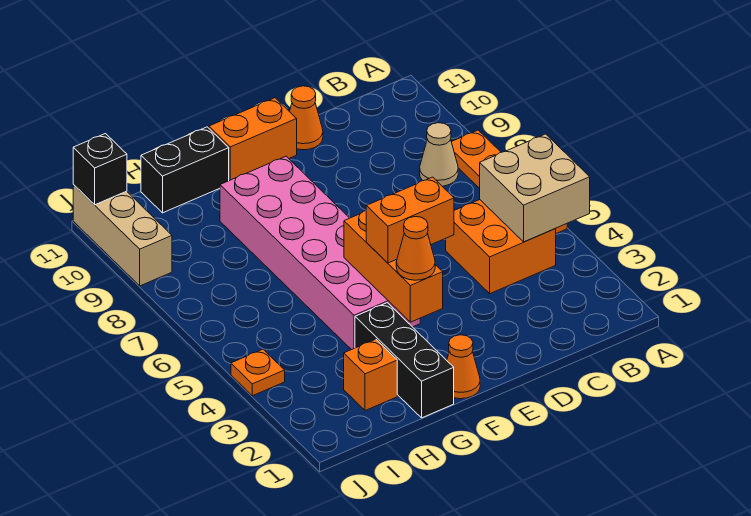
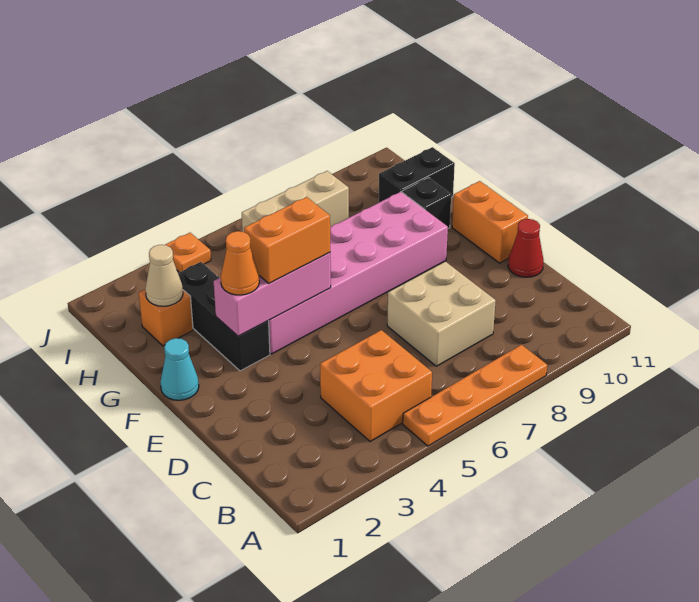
tan brick A4:B5 level 2 -> tan brick C7:D8 level 1
tan cone B8 level 1 -> tan cone H2 level 2
orange cone D11 level 1 -> red cone D11 level 1
orange brick E4:F4 level 3 -> orange brick F4:F5 level 3
orange cone F1 level 1 -> cyan cone F1 level 1
orange brick F3:F5 level 2 -> pink brick F3:F5 level 2
black brick G1:G3 level 1 -> black brick F3:H3 level 1
black brick G11:H11 level 1 -> black brick H10:H11 level 1
tan brick J9:J11 level 1 -> tan brick I6:I8 level 1
black brick J11 level 2 -> black brick G10 level 1

